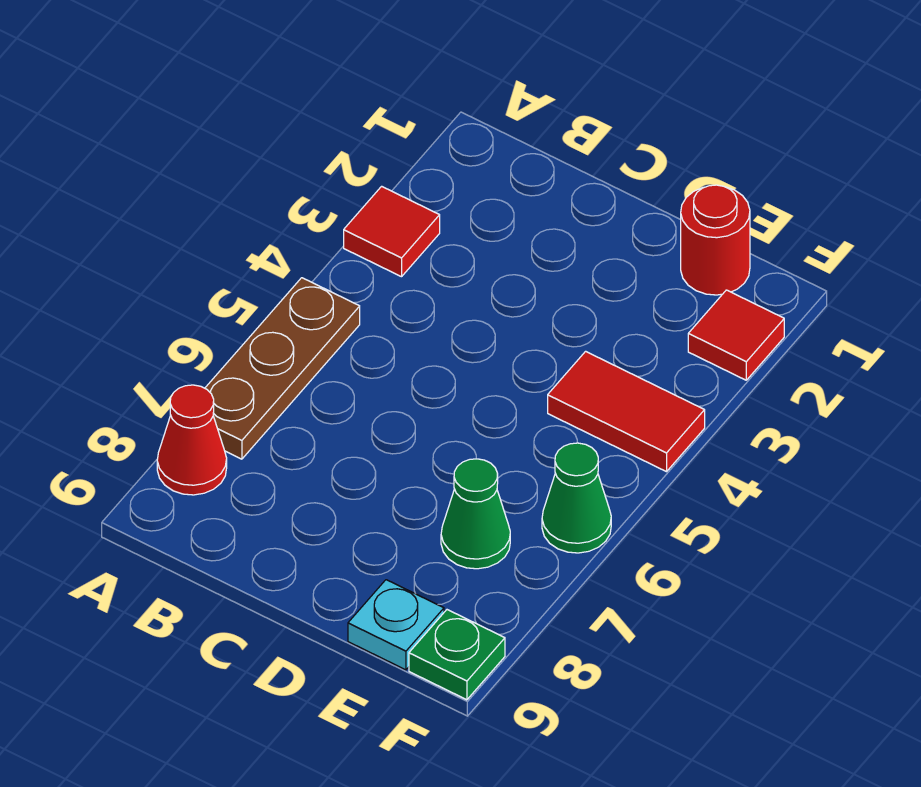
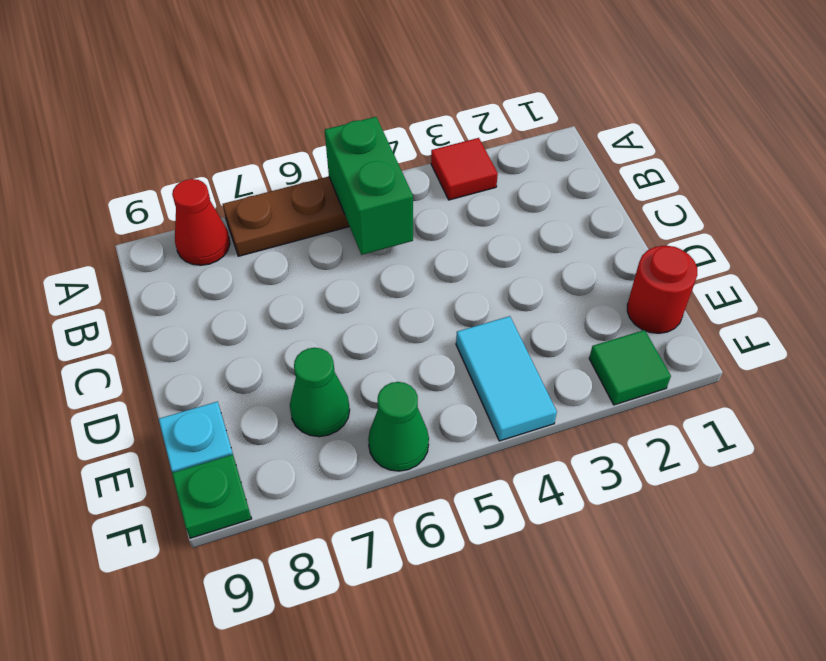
none -> green brick A5:B5 level 2
red tile E4:F4 level 1 -> cyan tile E4:F4 level 1
red tile F2 level 1 -> green tile F2 level 1

